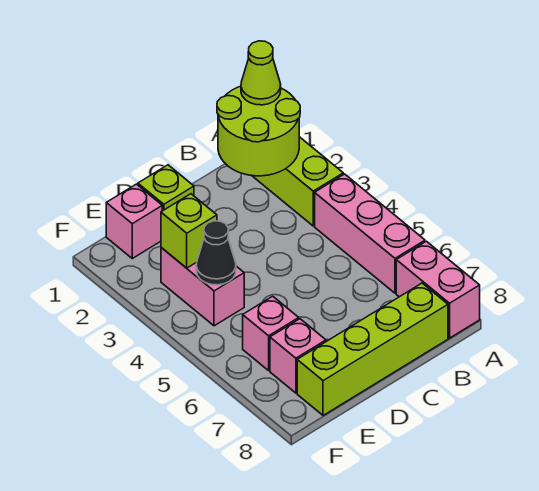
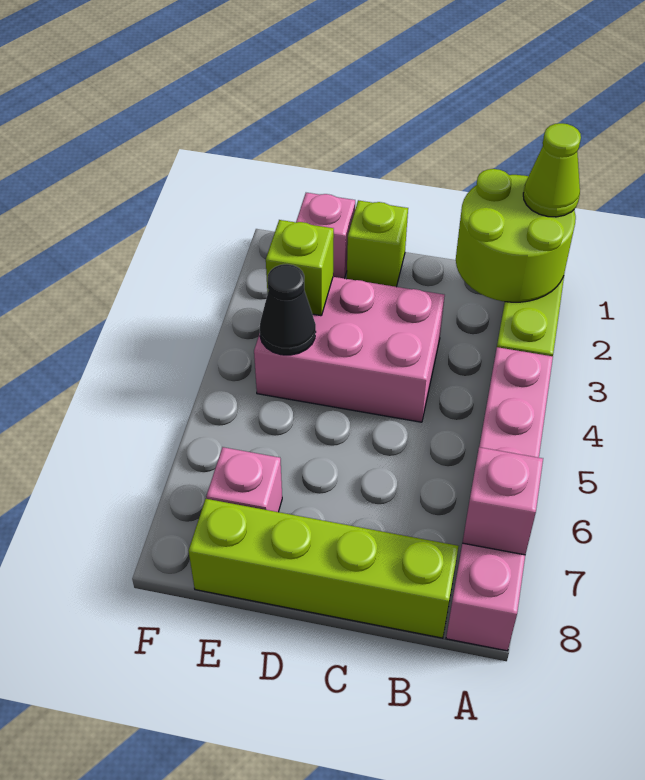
pink brick E3:E4 level 1 -> pink brick C3:E4 level 1
pink brick E6 level 1 -> pink brick A7 level 2

